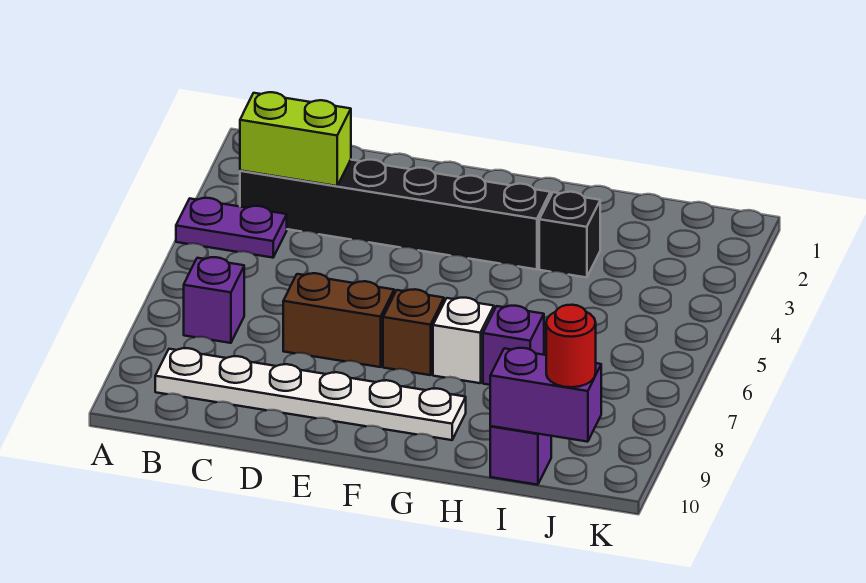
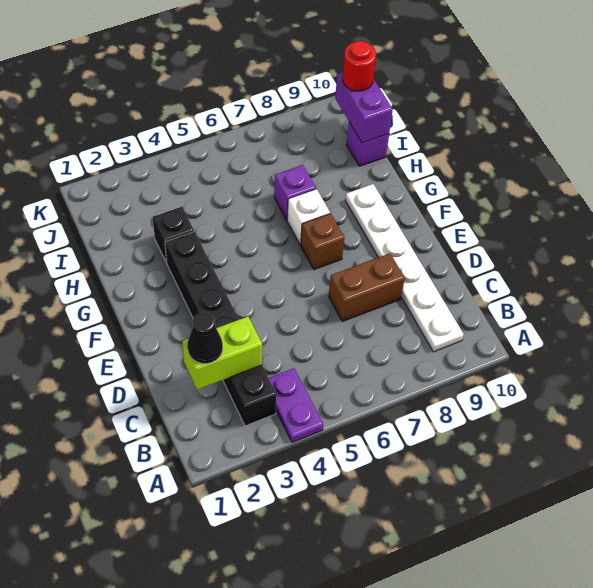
lime brick B3:C3 level 2 -> lime brick C2:C3 level 2
purple brick B7 level 1 -> none
none -> black cone C2 level 3
brown brick D7:E7 level 1 -> brown brick D7:D8 level 1

